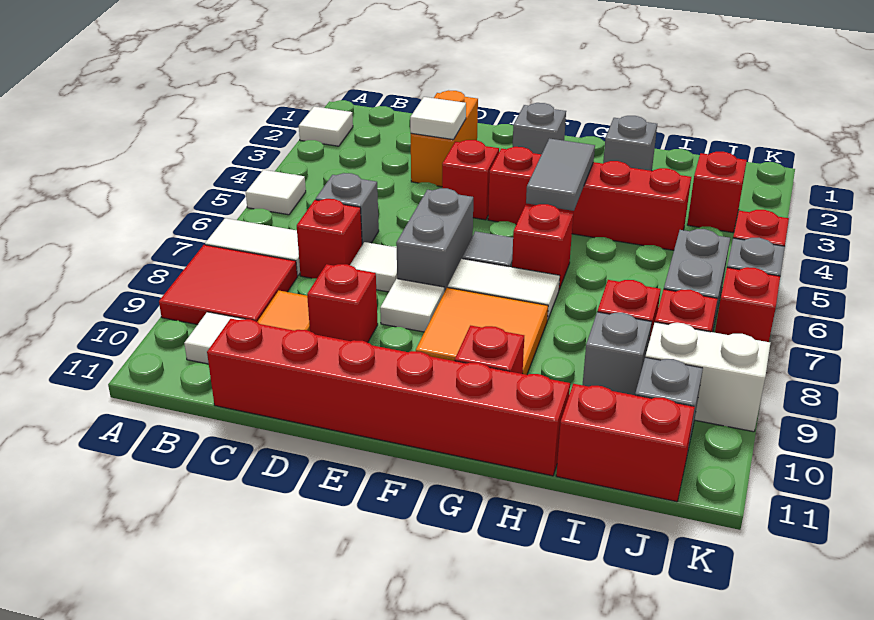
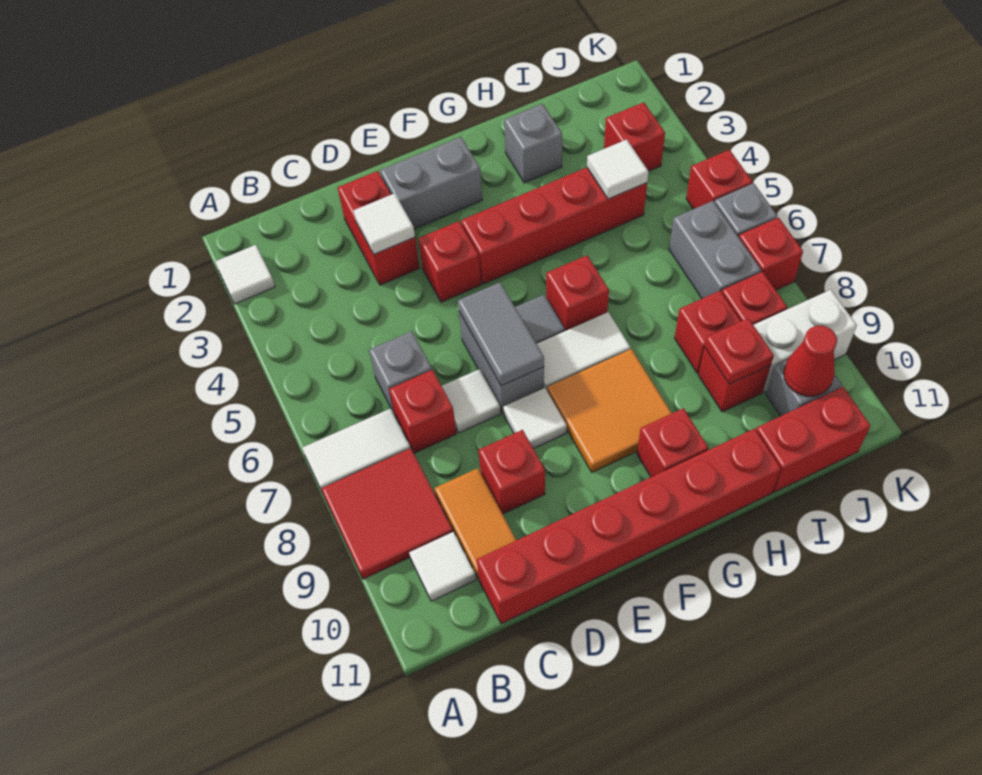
white tile A5 level 1 -> white tile I4 level 2
orange brick D2:D3 level 1 -> red brick D2:D3 level 1
grey brick F2 level 1 -> grey brick E2:F2 level 1
grey tile G4:G5 level 2 -> grey tile E6:E7 level 2
grey brick I9 level 1 -> red brick I9 level 1
none -> red plate I9 level 2
none -> red cone J10 level 2

